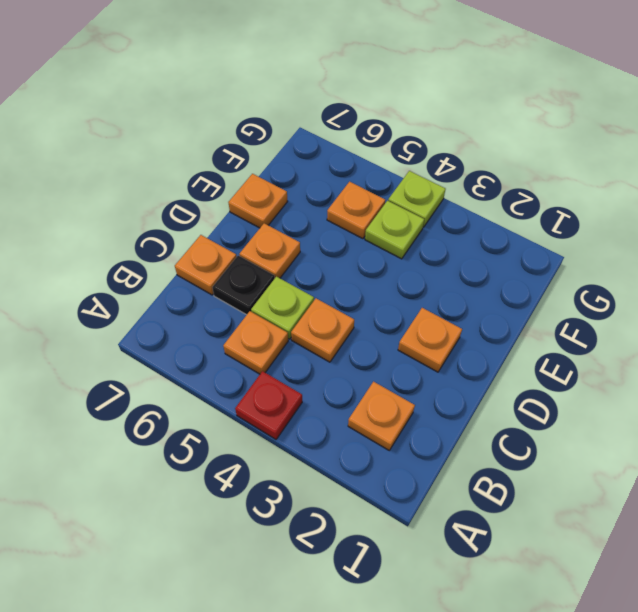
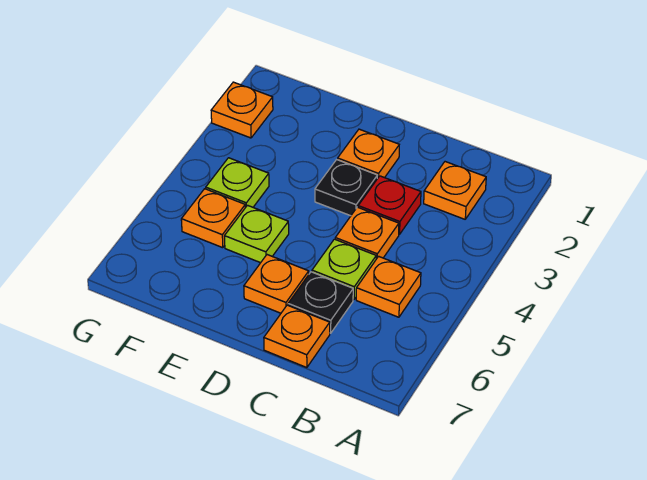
red plate A4 level 1 -> red plate C3 level 1
none -> black plate D3 level 1
orange plate E7 level 1 -> orange plate G2 level 1
lime plate G4 level 1 -> lime plate E5 level 1

